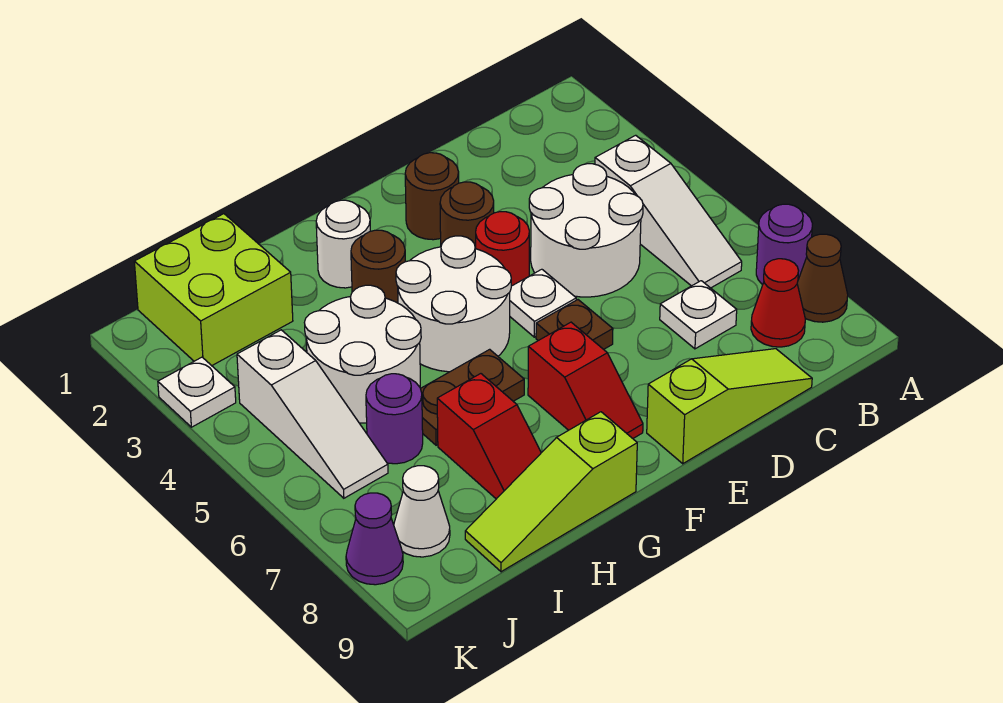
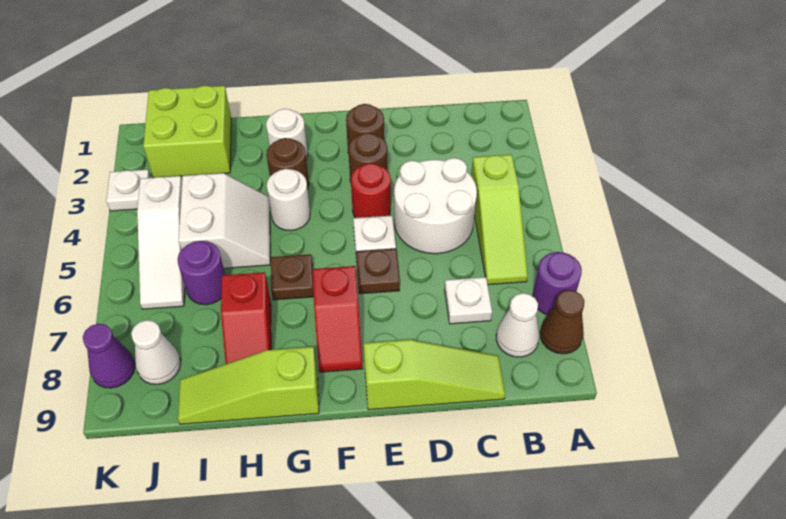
white slope B4:B6 level 1 top 4 -> lime slope B4:B6 level 1 top 4
red cone B8 level 1 -> white cone B8 level 1
white round brick F4:G5 level 1 -> white round brick G4 level 1
brown plate G6:H6 level 1 -> brown plate G6 level 1
white round brick H4:I5 level 1 -> white slope H4:I5 level 1 top I

